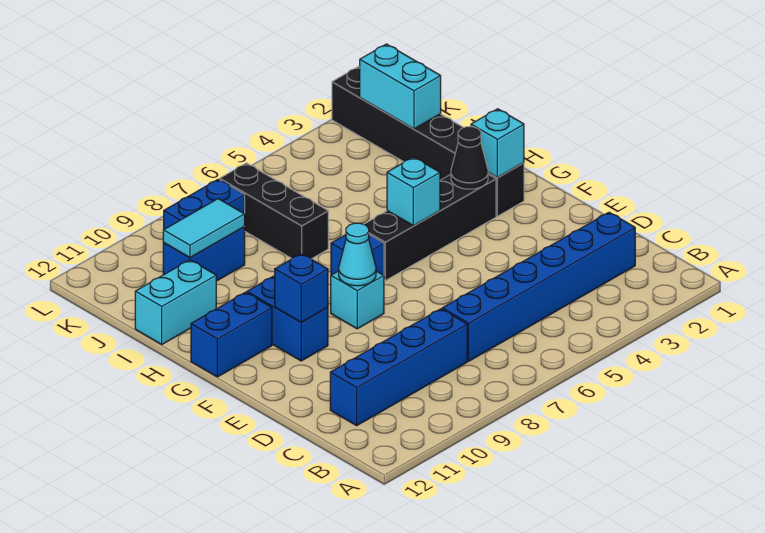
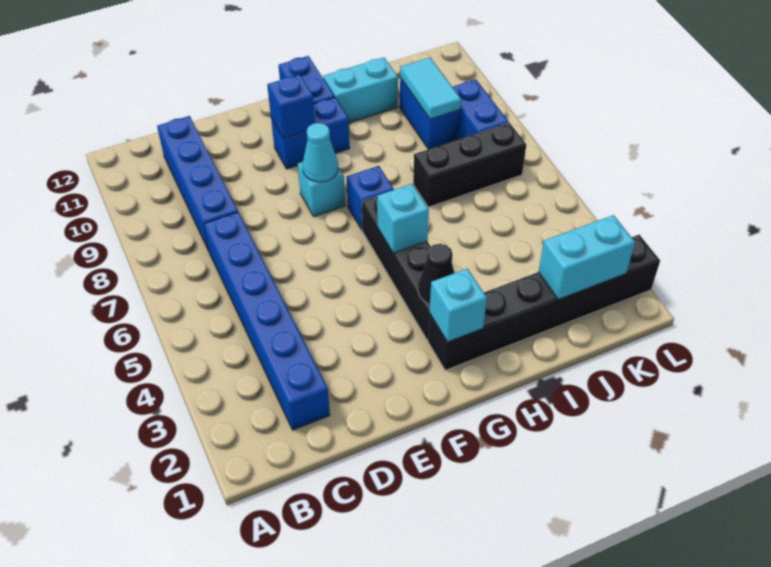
cyan brick I11:I12 level 1 -> cyan brick H11:I11 level 1

